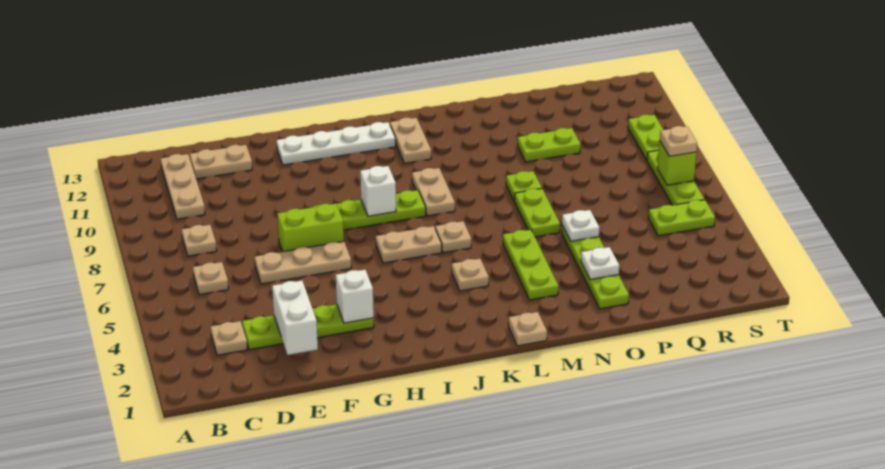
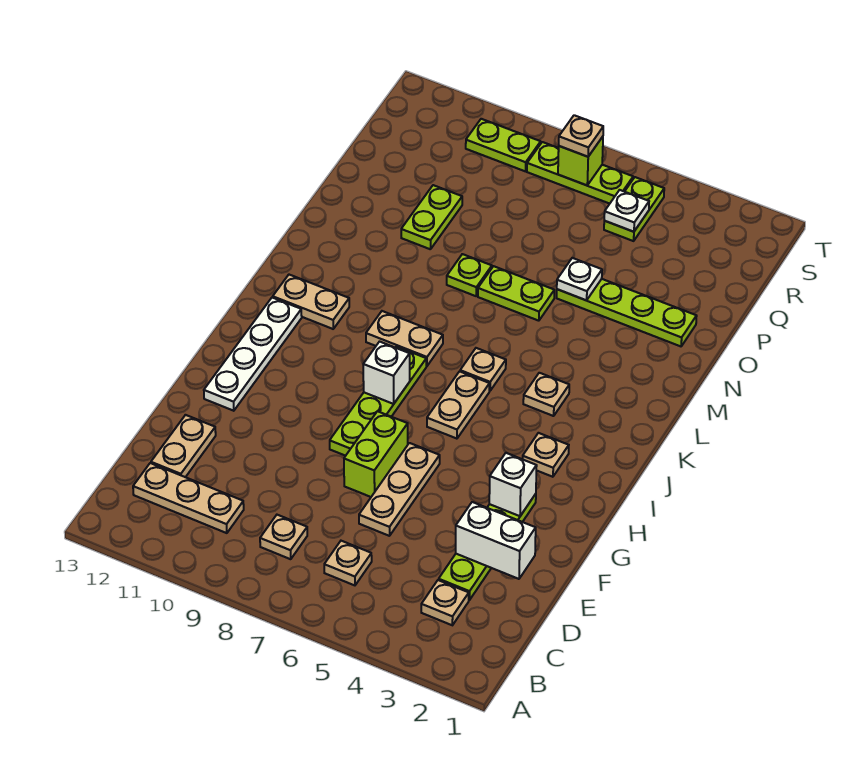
tan plate L1 level 1 -> tan plate I3 level 1
lime plate M3:M5 level 1 -> none
white plate O3 level 2 -> white plate R5 level 2

